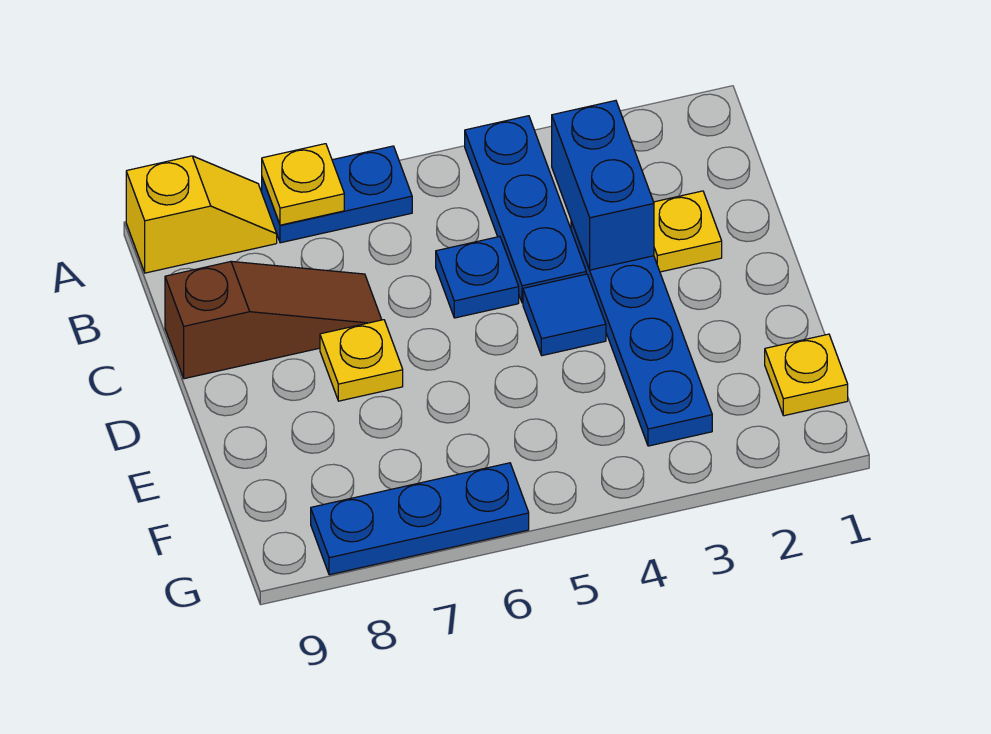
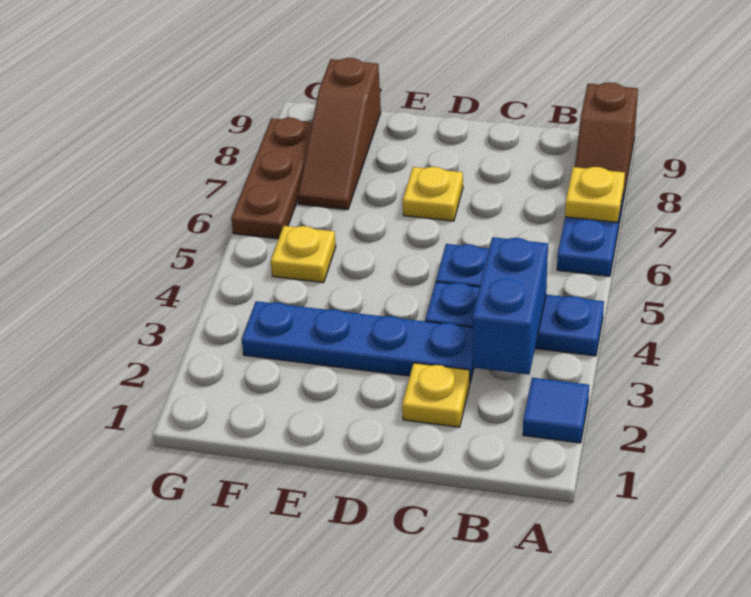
yellow slope A8:A9 level 1 top 9 -> brown slope A8:A9 level 1 top 9
blue brick B3:C3 level 2 -> blue brick B3:B4 level 2
brown slope C7:C9 level 1 top 9 -> brown slope F7:F9 level 1 top 9
blue tile D4 level 1 -> blue tile A2 level 1
yellow plate F1 level 1 -> yellow plate F5 level 1
blue plate G6:G8 level 1 -> brown plate G6:G8 level 1

